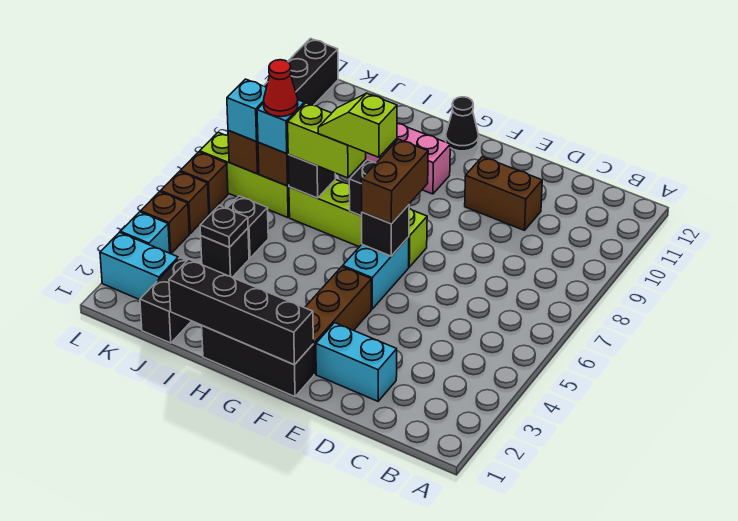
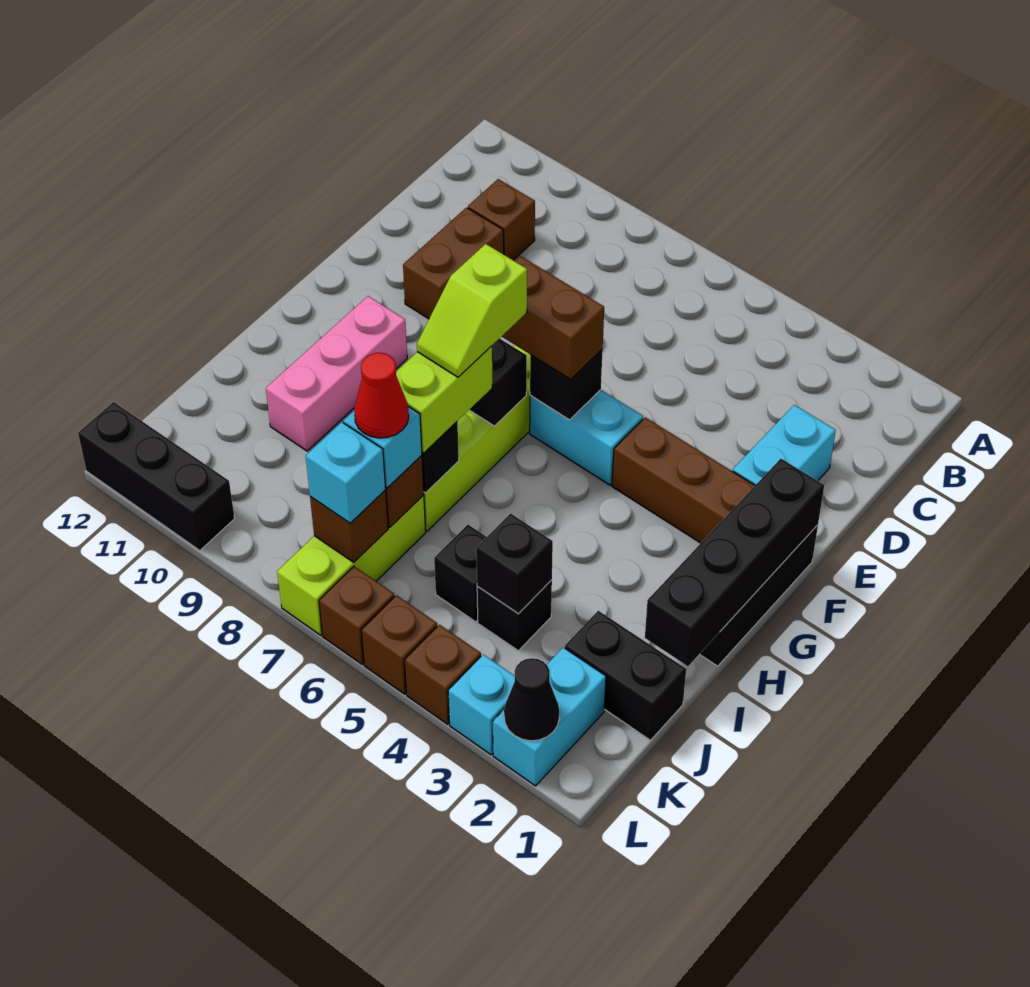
none -> brown brick C10 level 1
black cone G12 level 1 -> black cone L2 level 2
black plate J4 level 2 -> black brick J4 level 2

